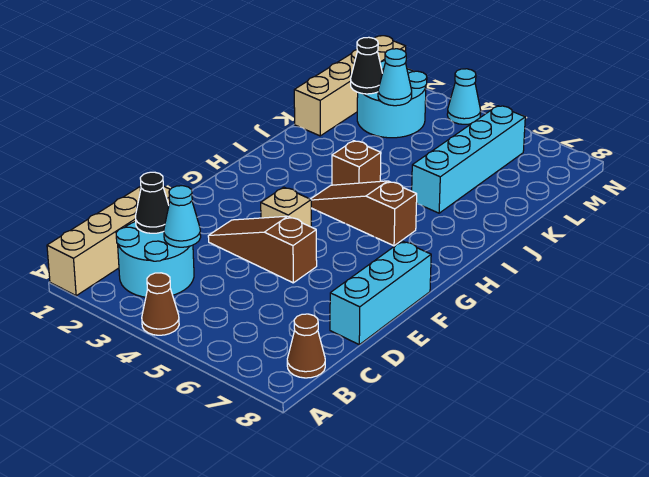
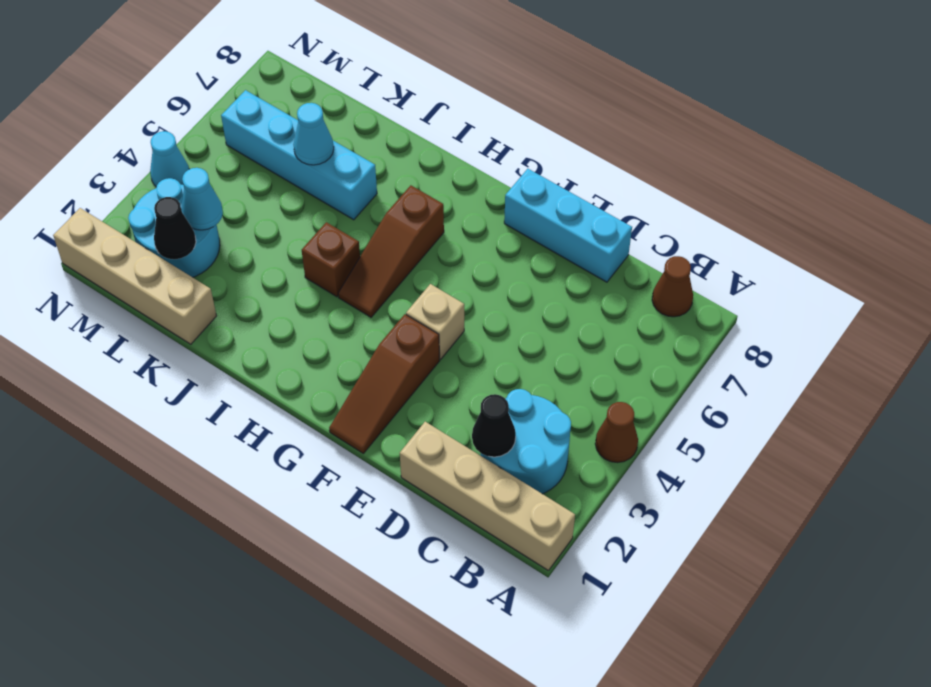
cyan cone C3 level 2 -> cyan cone K6 level 2
brown slope E3:E5 level 1 top 5 -> brown slope F1:F3 level 1 top 3

